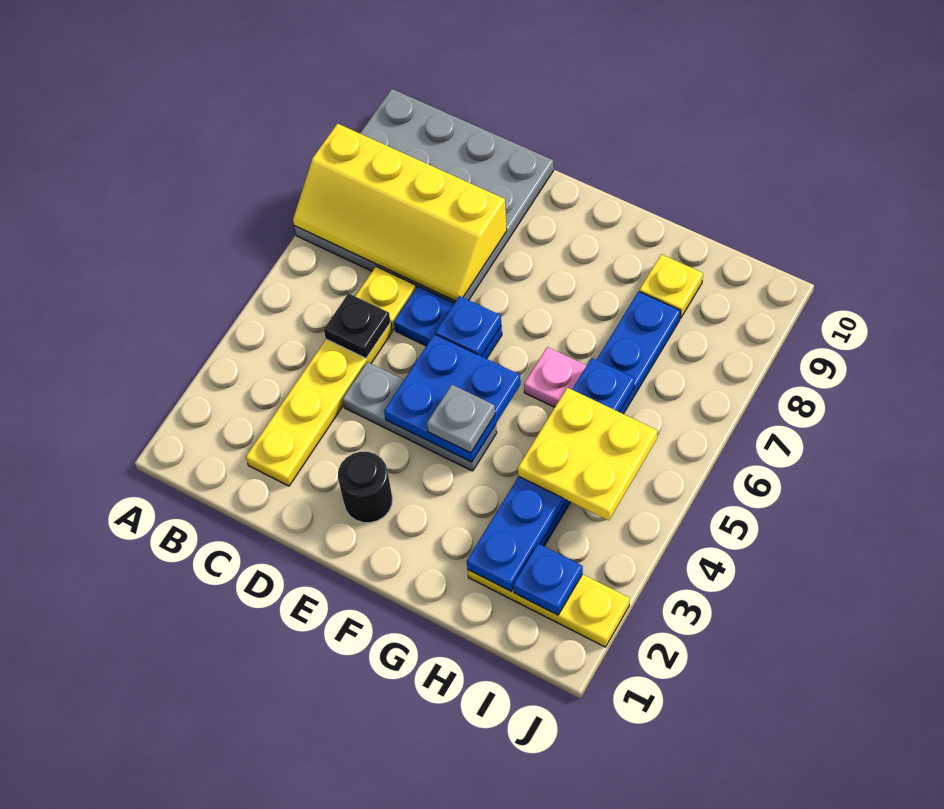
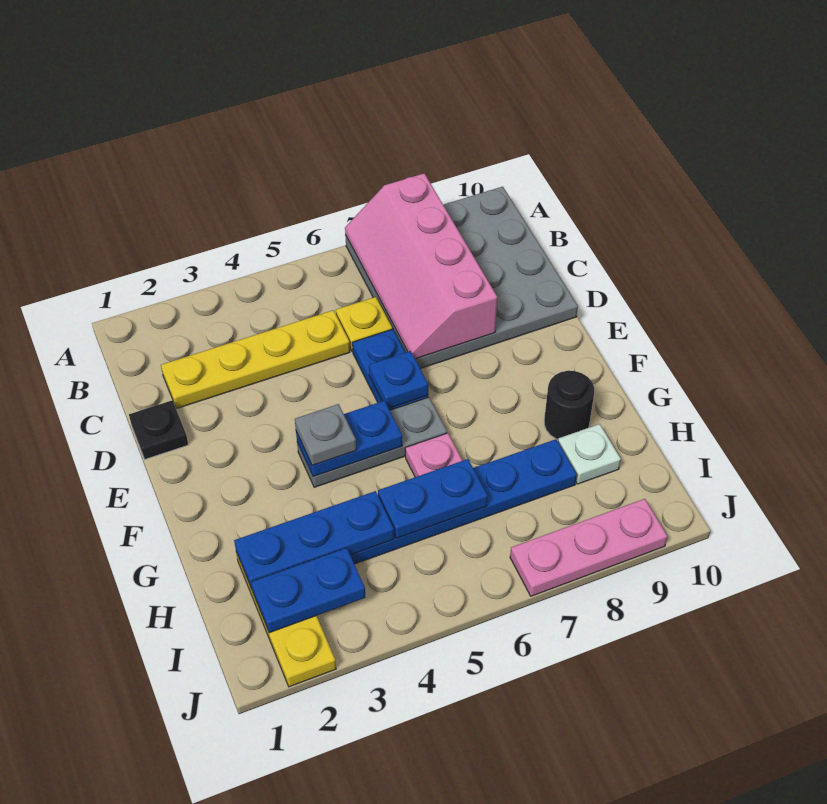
yellow slope A7:D8 level 2 top 8 -> pink slope A7:D8 level 2 top 8
black plate C5 level 2 -> black plate D1 level 1
grey plate D4:F4 level 1 -> grey plate F4:F6 level 1
black round brick E2 level 1 -> black round brick G9 level 1
blue plate E4:F5 level 2 -> blue plate F4:F5 level 2
yellow plate H4:I5 level 3 -> none
yellow plate H9 level 1 -> white plate H9 level 1
blue plate I2 level 2 -> blue plate I2:I3 level 2
none -> pink plate J7:J9 level 1

